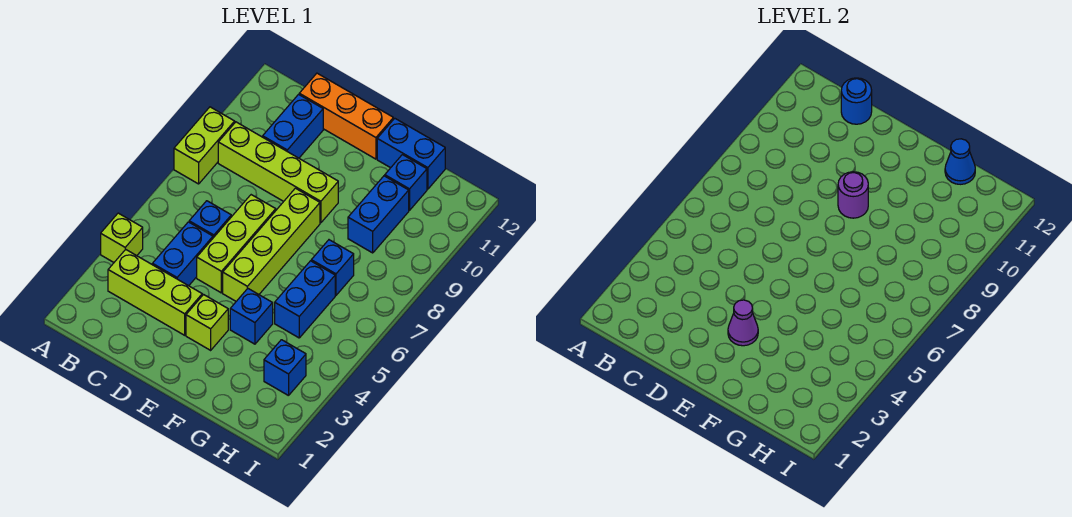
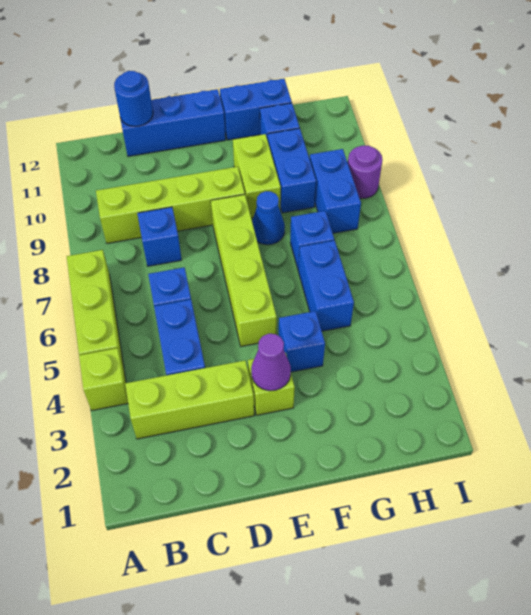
lime brick A8:A9 level 1 -> lime brick F9:F10 level 1
blue brick C10:C11 level 1 -> blue brick H8:H9 level 1
orange brick C12:E12 level 1 -> blue brick C12:E12 level 1
lime brick D5:D7 level 1 -> lime brick A5:A7 level 1
purple round brick E9 level 2 -> purple round brick I9 level 1
blue cone G12 level 2 -> blue cone F8 level 1
blue brick H3 level 1 -> blue brick C8 level 1

